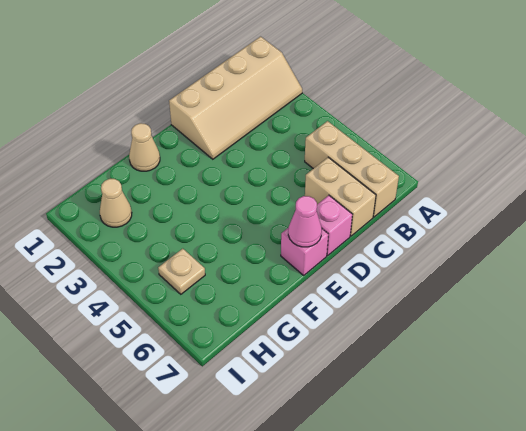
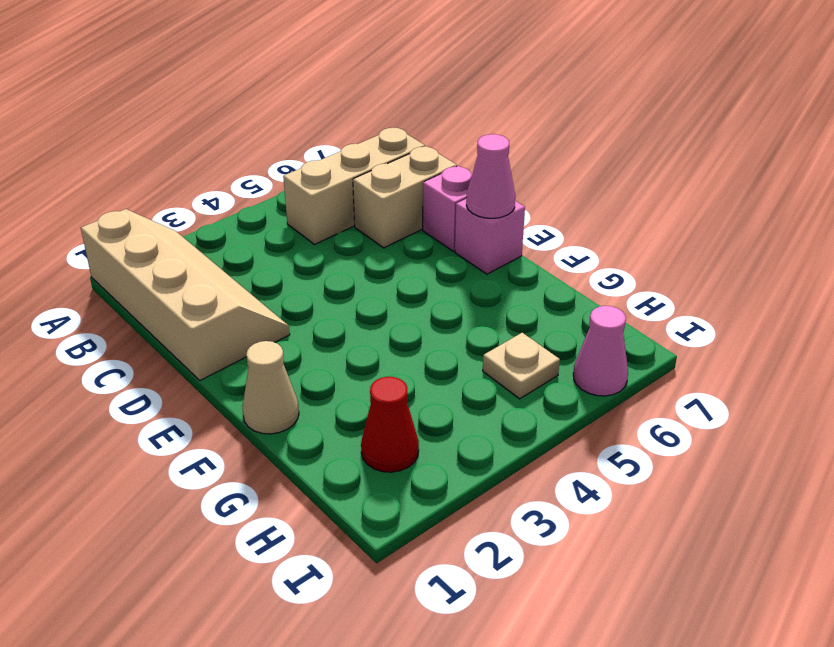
tan cone H2 level 1 -> red cone H2 level 1
none -> pink cone I6 level 1

